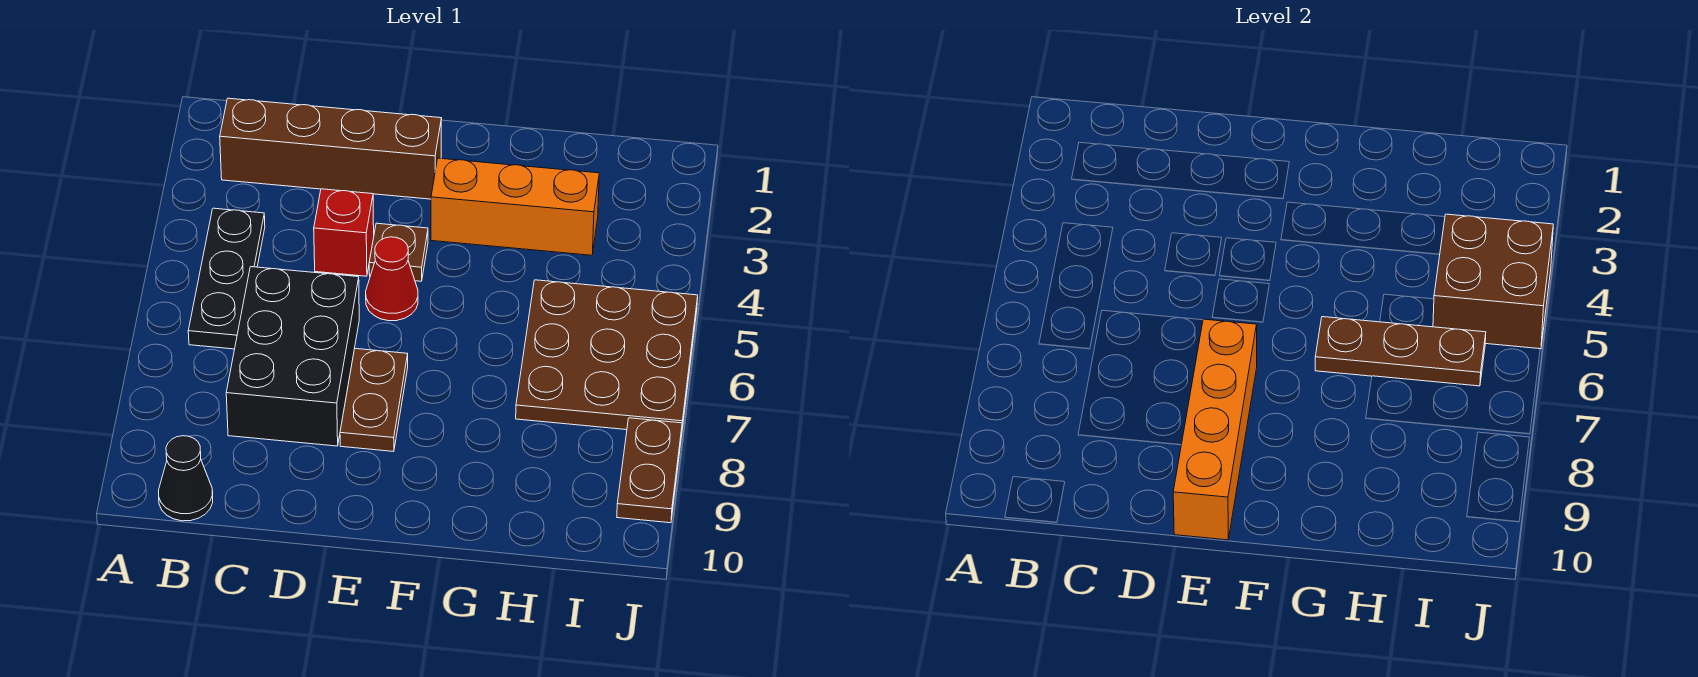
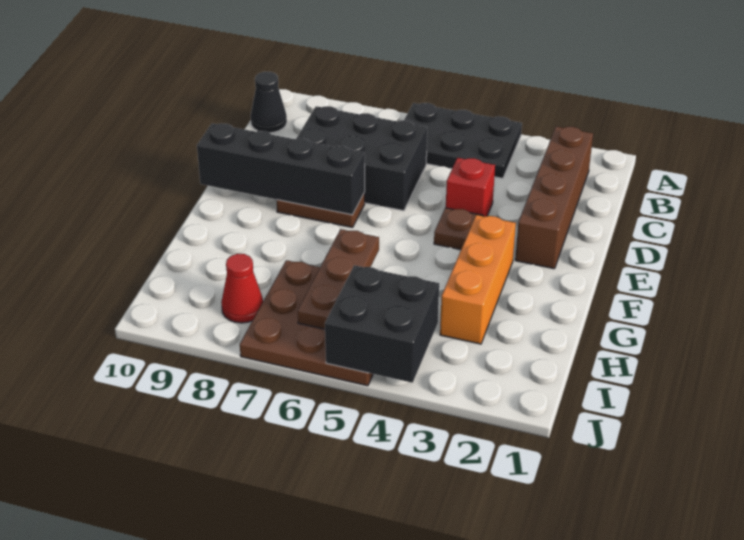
black plate B4:B6 level 1 -> black plate A4:B6 level 1
red cone E5 level 1 -> red cone I8 level 1
orange brick E7:E10 level 2 -> black brick E7:E10 level 2
brown brick I4:J5 level 2 -> black brick I4:J5 level 2
brown plate J8:J9 level 1 -> none

